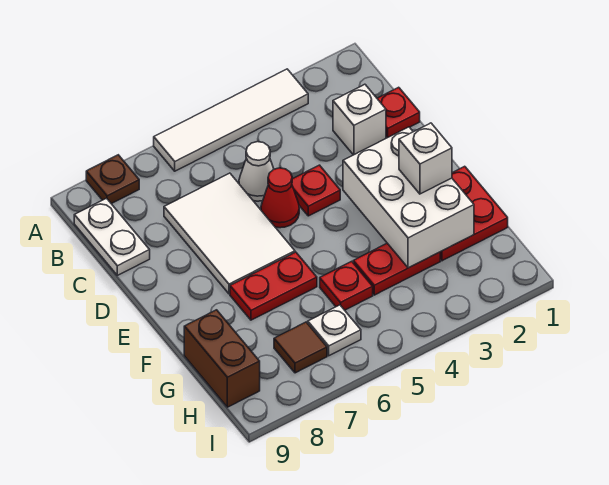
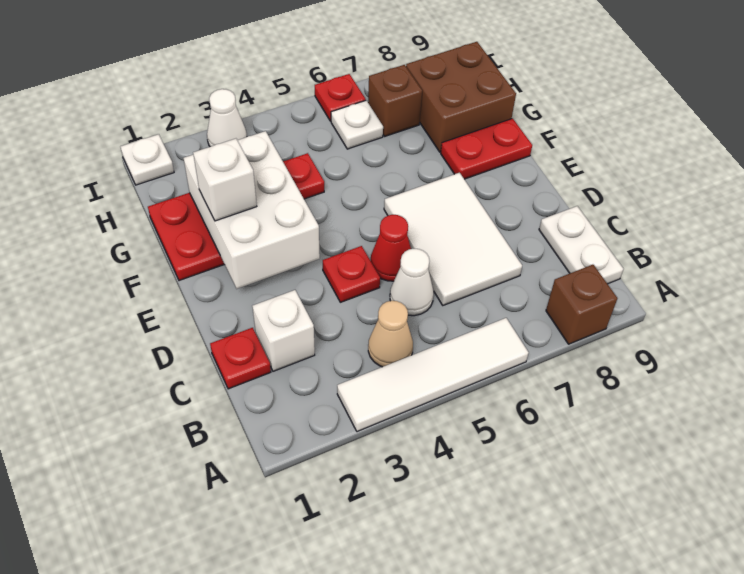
brown plate A8 level 1 -> brown brick A8 level 1
none -> tan cone B4 level 1
red plate F6:F7 level 1 -> red plate F8:F9 level 1
red plate G5 level 1 -> red plate I6 level 1
brown brick G9:H9 level 1 -> brown brick G8:H9 level 1
brown tile H7 level 1 -> brown brick H7 level 1
none -> white plate I1 level 1
none -> white cone I3 level 1

